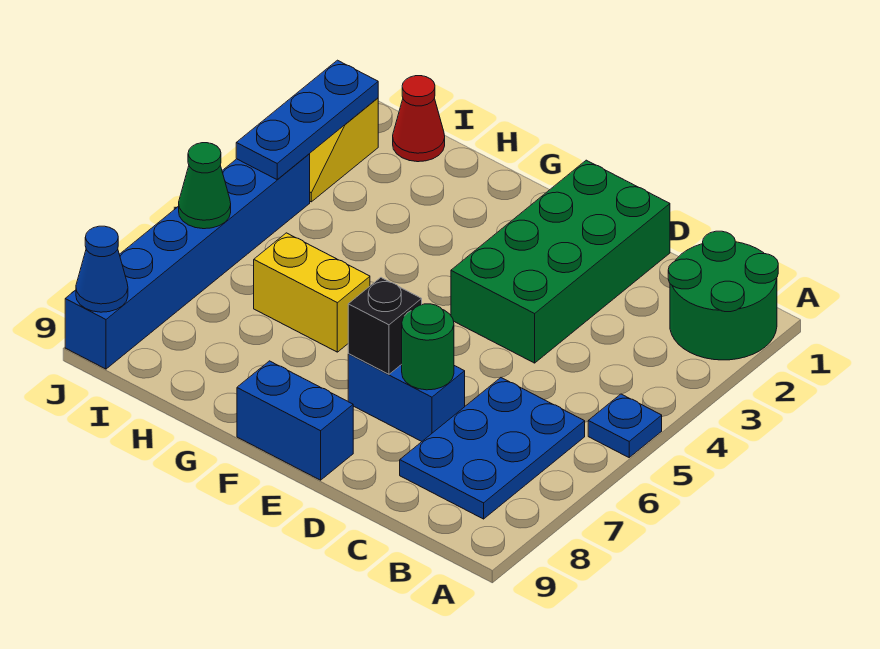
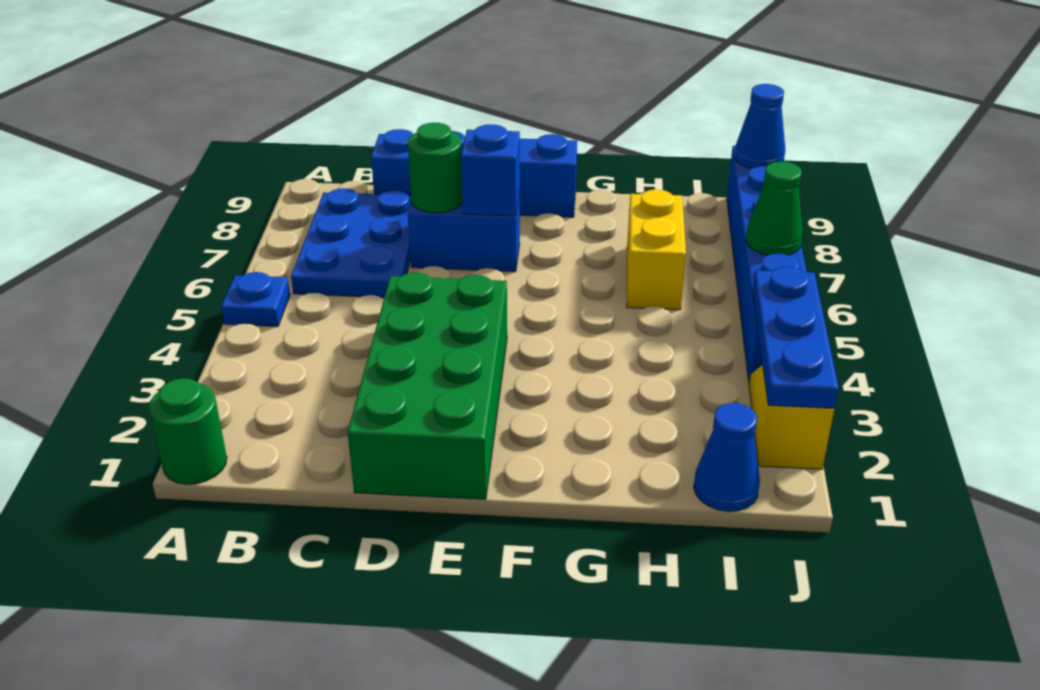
green round brick A1:B2 level 1 -> green round brick A1 level 1
black brick E7 level 2 -> blue brick E7 level 2
blue brick E9:F9 level 1 -> blue brick C9:F9 level 1
yellow brick G6:H6 level 1 -> yellow brick H6:H7 level 1
red cone I1 level 1 -> blue cone I1 level 1

